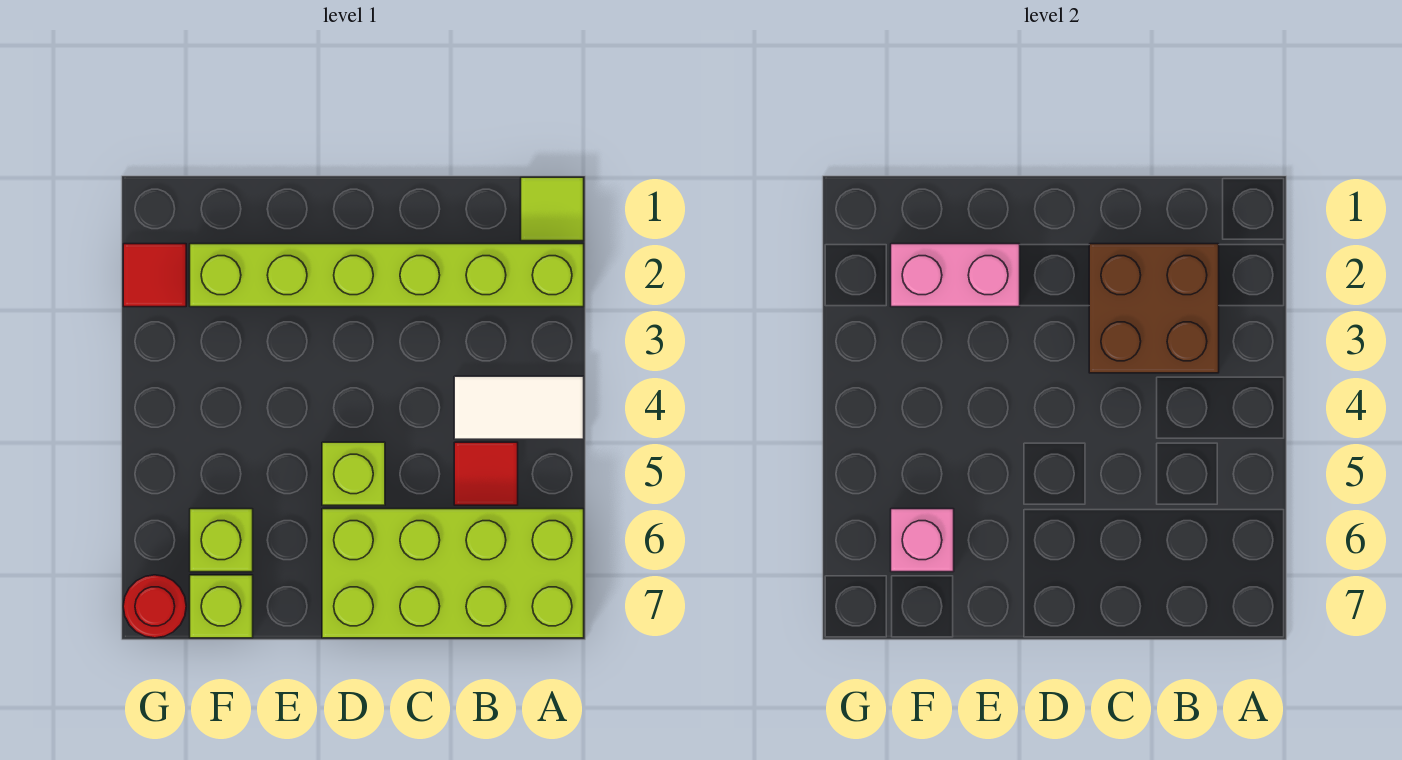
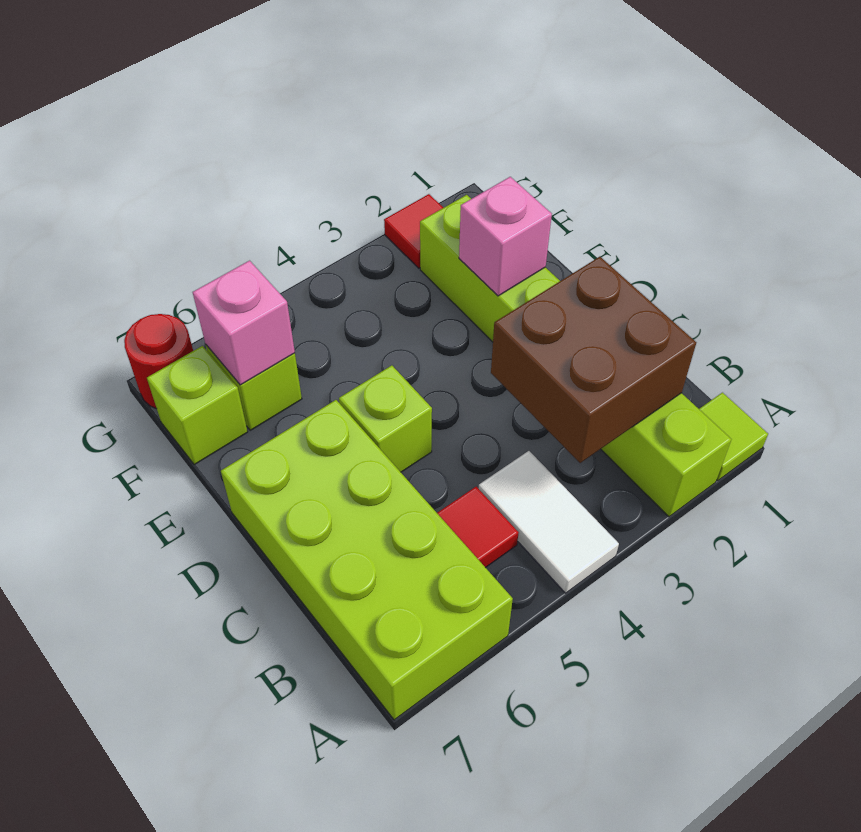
pink brick E2:F2 level 2 -> pink brick E2 level 2

